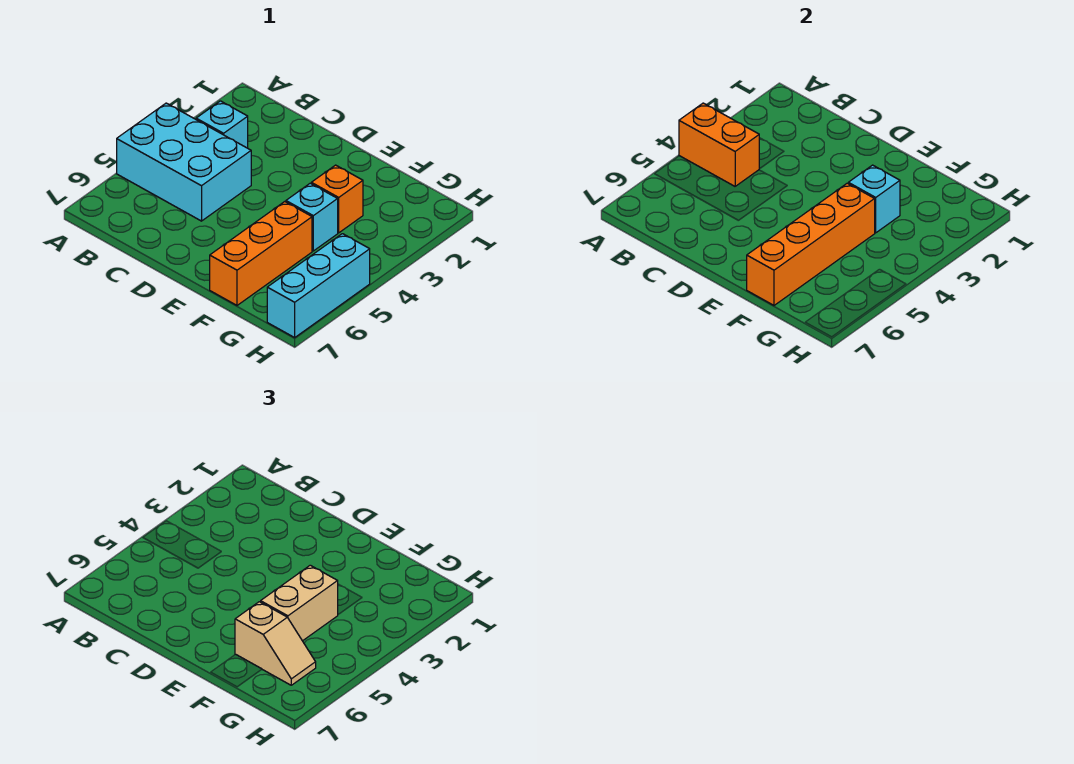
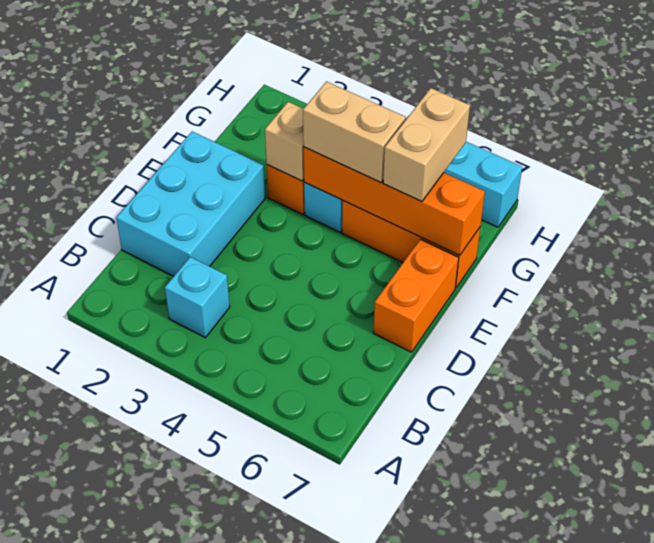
cyan brick A4:C5 level 1 -> cyan brick C1:E2 level 1
orange brick A4:B4 level 2 -> orange brick D7:E7 level 1
cyan brick F3 level 2 -> tan brick F3 level 2
tan slope F6:G6 level 3 top F -> tan brick F6:G6 level 3

